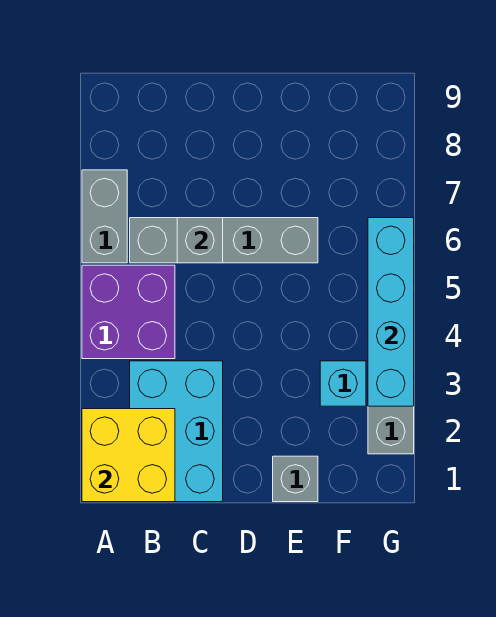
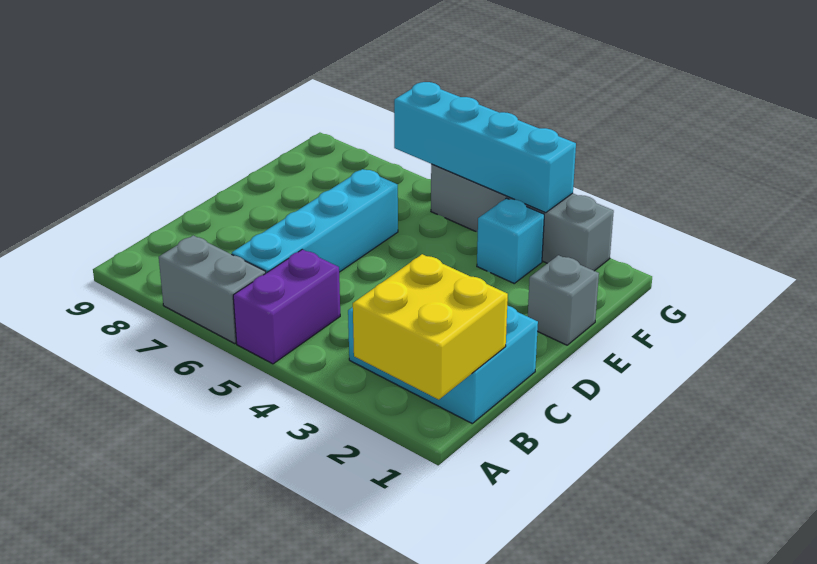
purple brick A4:B5 level 1 -> purple brick A5:B5 level 1
grey brick B6:E6 level 1 -> cyan brick B6:E6 level 1
grey brick C6 level 2 -> none

